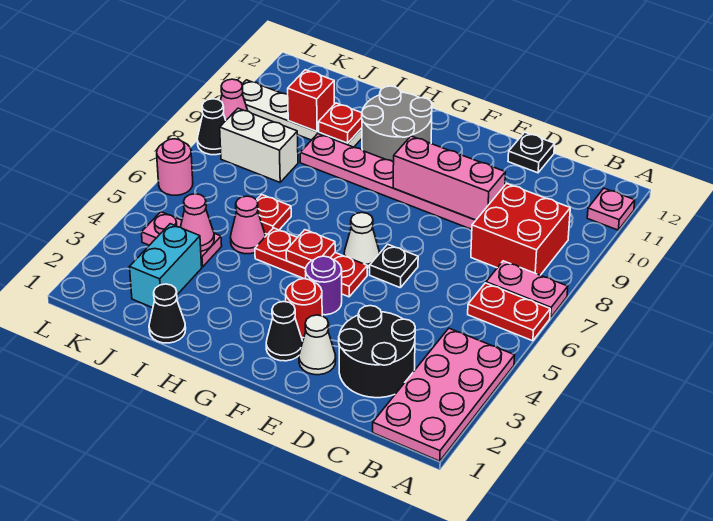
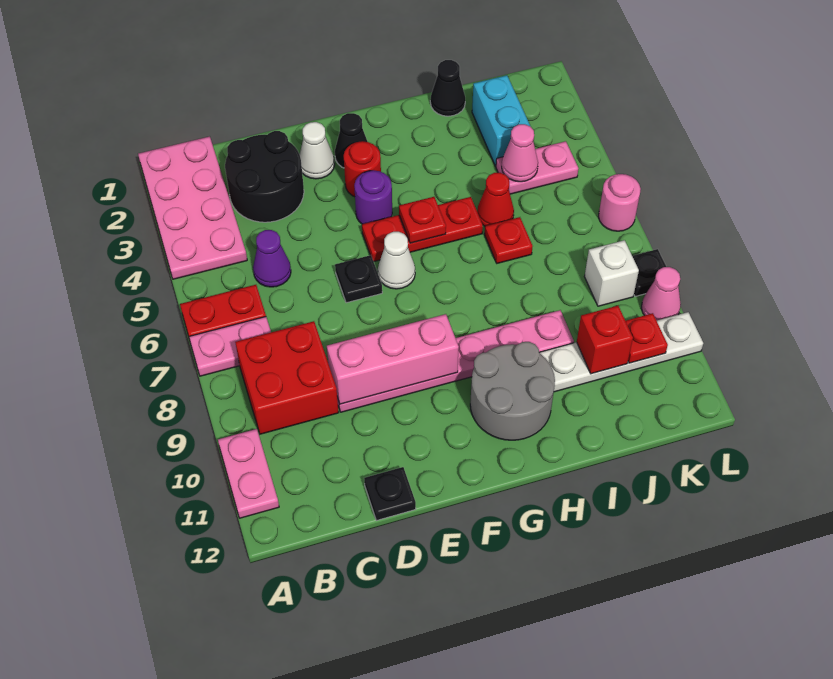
pink plate A11 level 1 -> pink plate A10:A11 level 1
none -> purple cone C5 level 1
pink cone I5 level 1 -> red cone I5 level 1
red plate I10 level 2 -> red plate K10 level 2
white brick J8:K8 level 1 -> white brick K8 level 1
black cone L8 level 1 -> black plate L8 level 1

